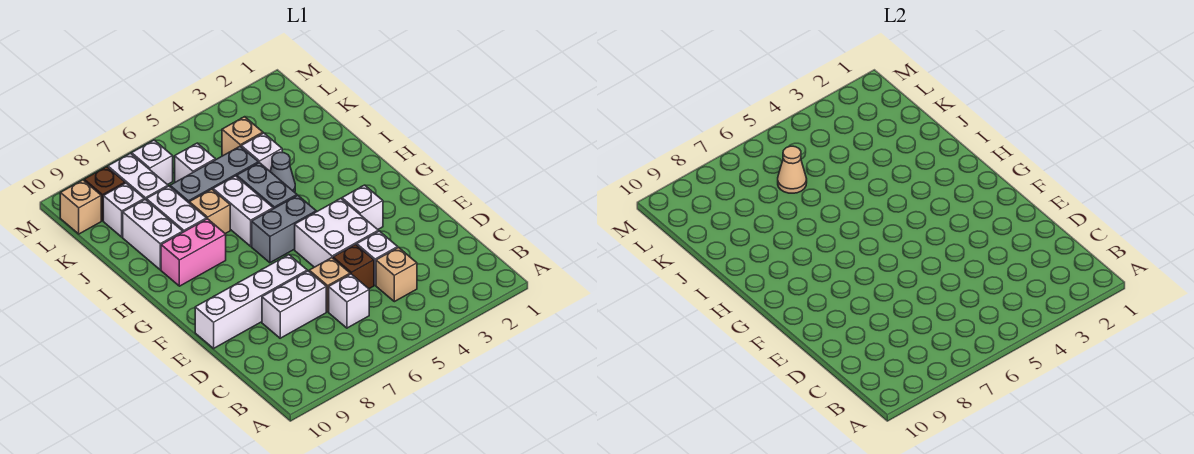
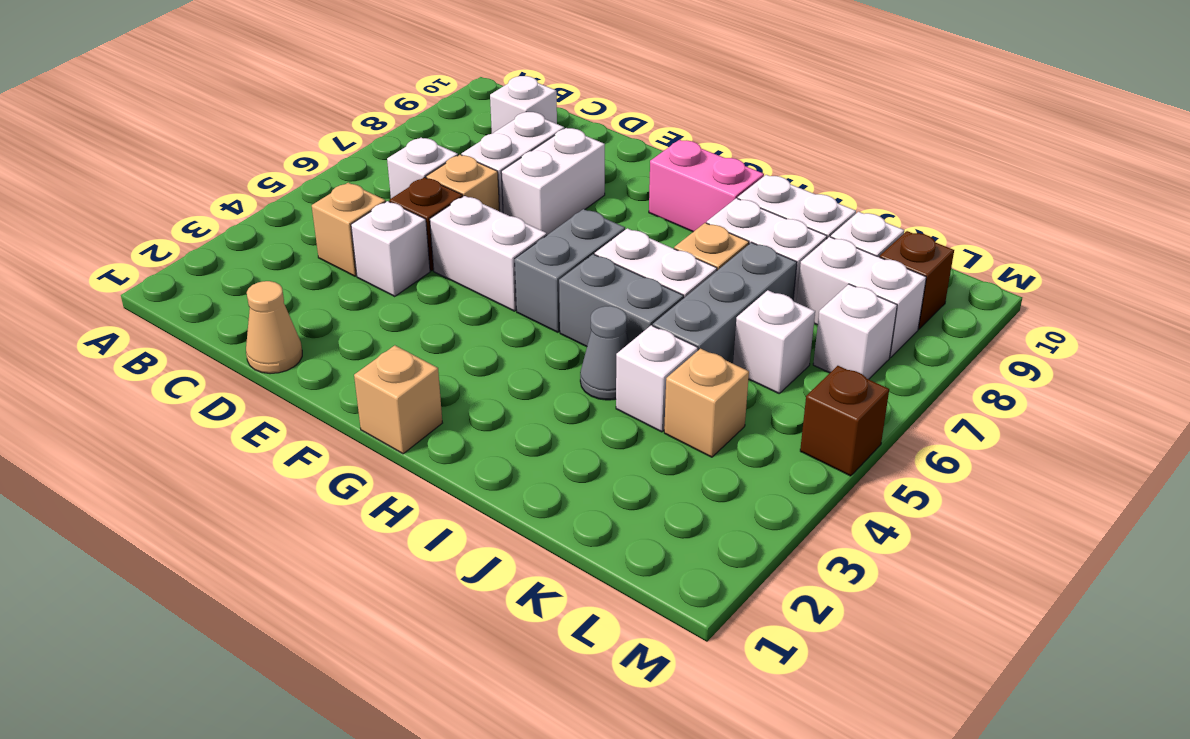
white brick E4:F5 level 1 -> white brick E5:F5 level 1
white brick E7:E10 level 1 -> white brick E7:E8 level 1
white brick F3 level 1 -> white brick C9 level 1
pink brick H8:H9 level 1 -> pink brick G9:H9 level 1
tan cone K6 level 2 -> tan cone D1 level 1
tan brick L10 level 1 -> tan brick G1 level 1
none -> brown brick M5 level 1

